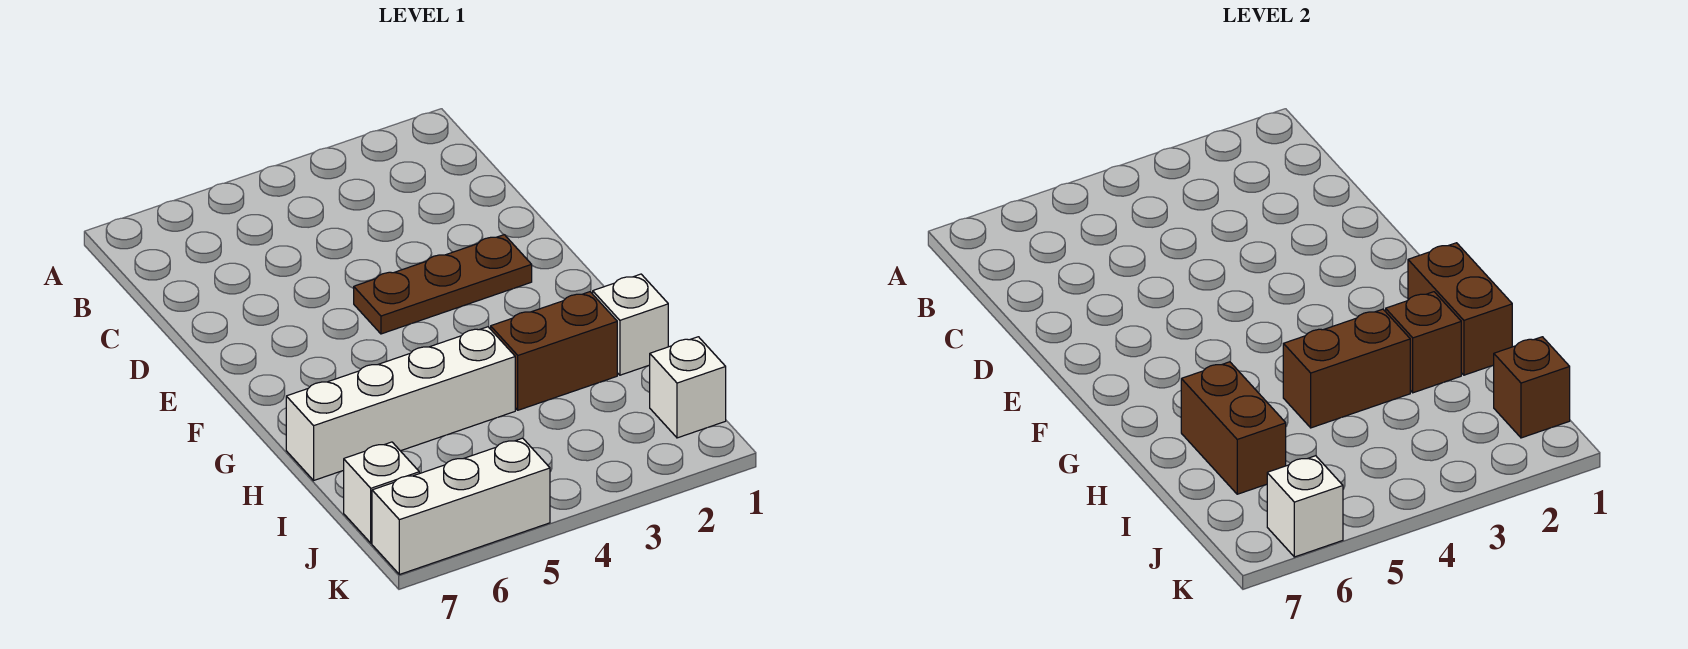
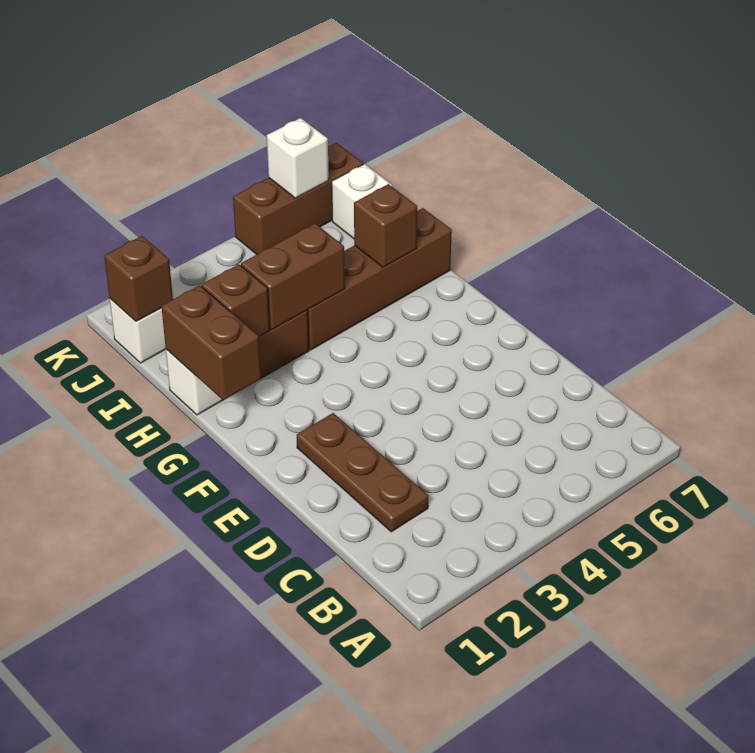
brown plate E2:E4 level 1 -> brown plate C2:E2 level 1
white brick H4:H7 level 1 -> brown brick H4:H7 level 1
brown brick H6:I6 level 2 -> brown brick H6 level 2
white brick K5:K7 level 1 -> brown brick K5:K7 level 1

